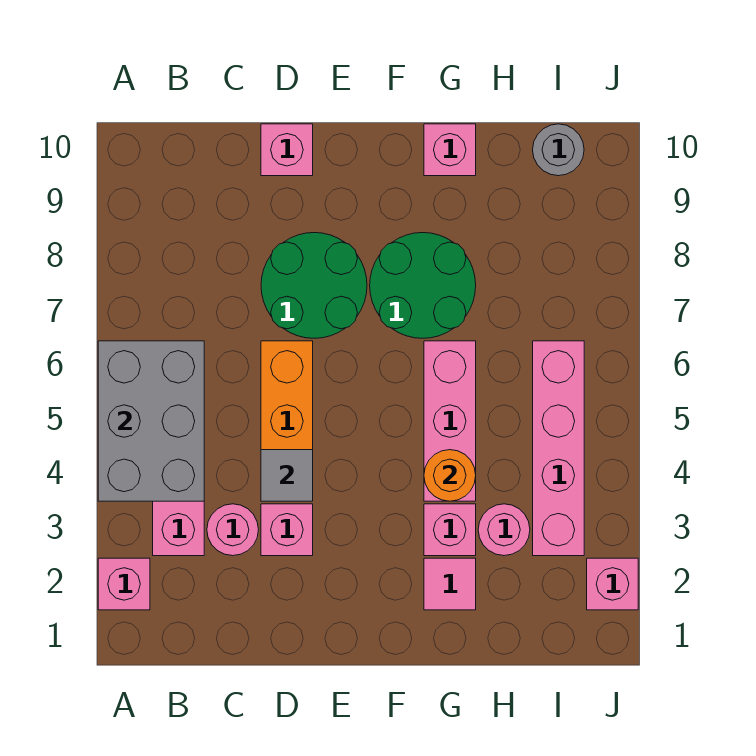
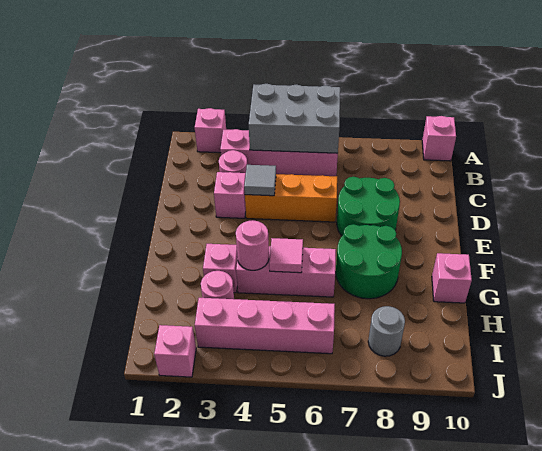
pink brick D10 level 1 -> pink brick A10 level 1
pink tile G2 level 1 -> pink tile G5 level 2
orange round brick G4 level 2 -> pink round brick G4 level 2
grey round brick I10 level 1 -> grey round brick I8 level 1

